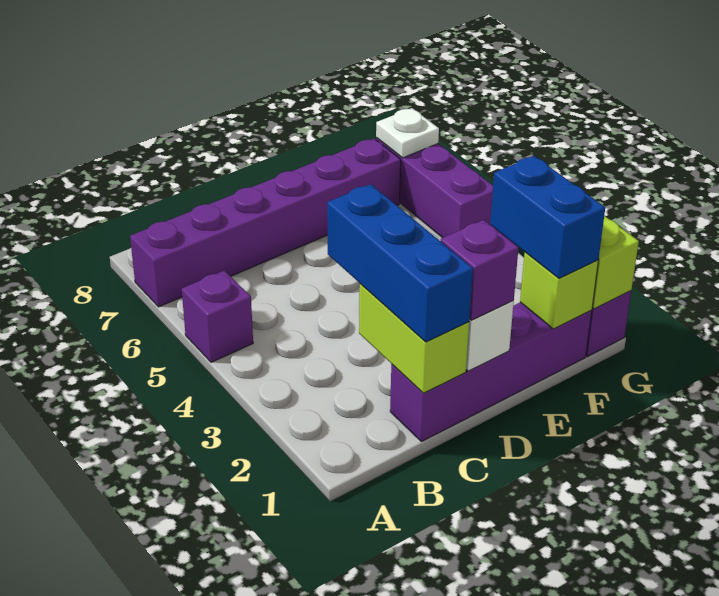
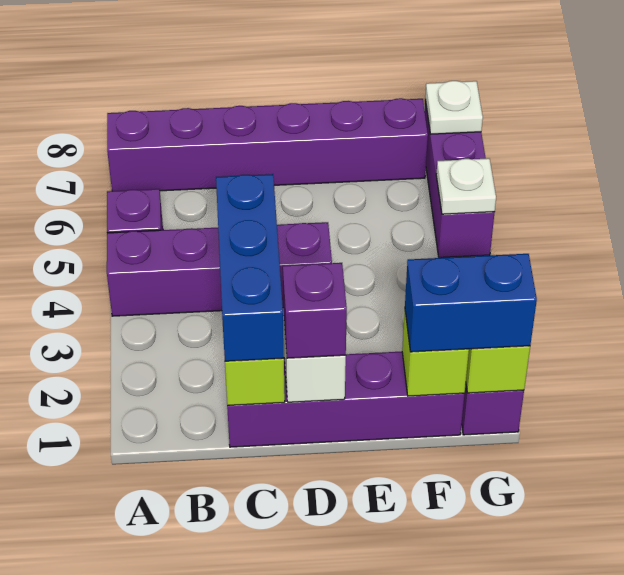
none -> purple brick A4:D4 level 1
blue brick F1:F2 level 3 -> blue brick F1:G1 level 3
none -> white plate G5 level 2

